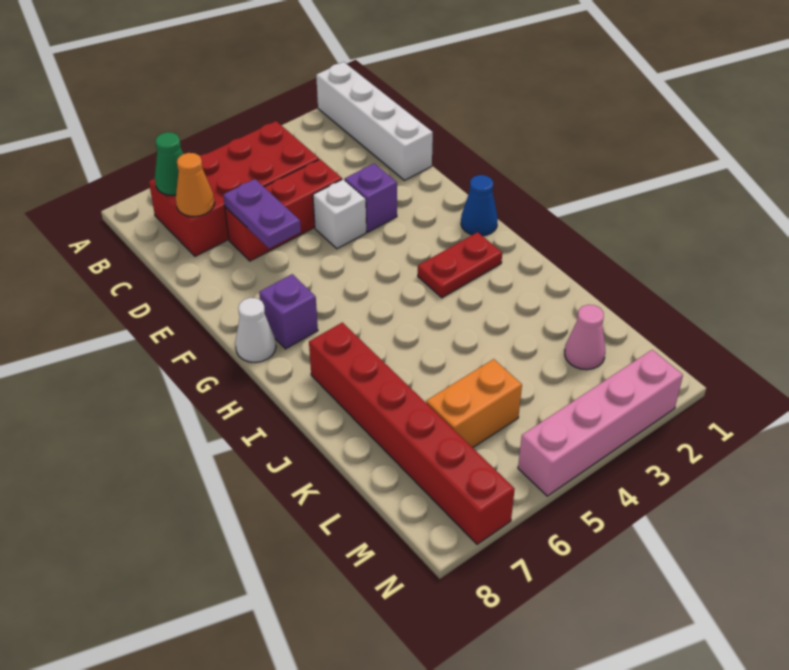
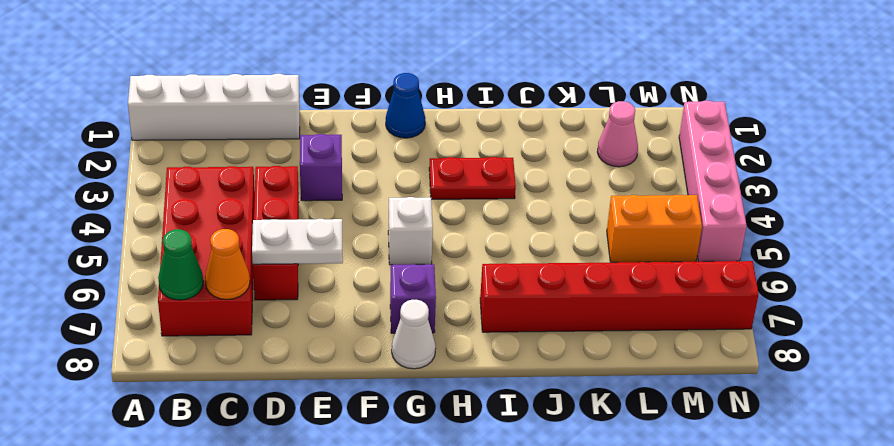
purple plate D6:E6 level 2 -> white plate D6:E6 level 2
white brick E4 level 1 -> white brick G5 level 1
red plate H2:H3 level 1 -> red plate H3:I3 level 1
orange brick L5:L6 level 1 -> orange brick L5:M5 level 1

